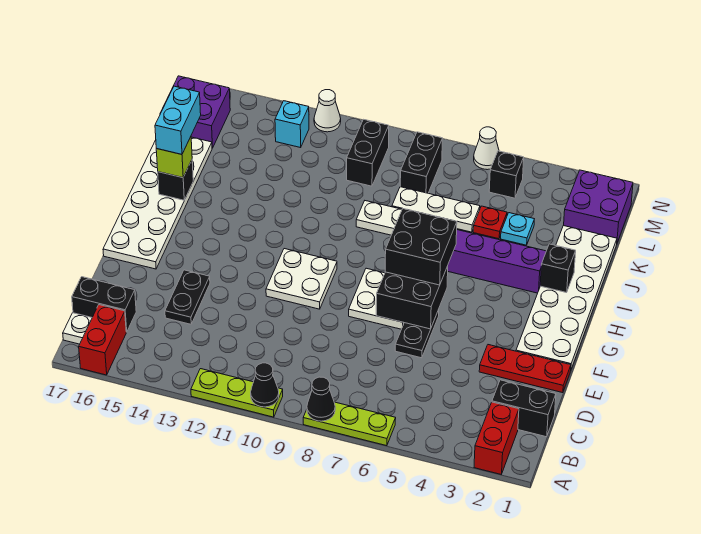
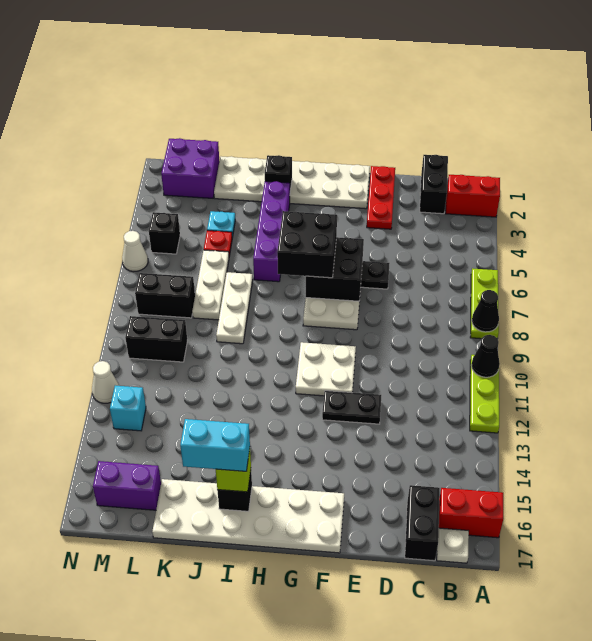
black plate D14:E14 level 1 -> black plate E12:F12 level 1
purple brick L16:M17 level 1 -> purple brick L16:M16 level 1

